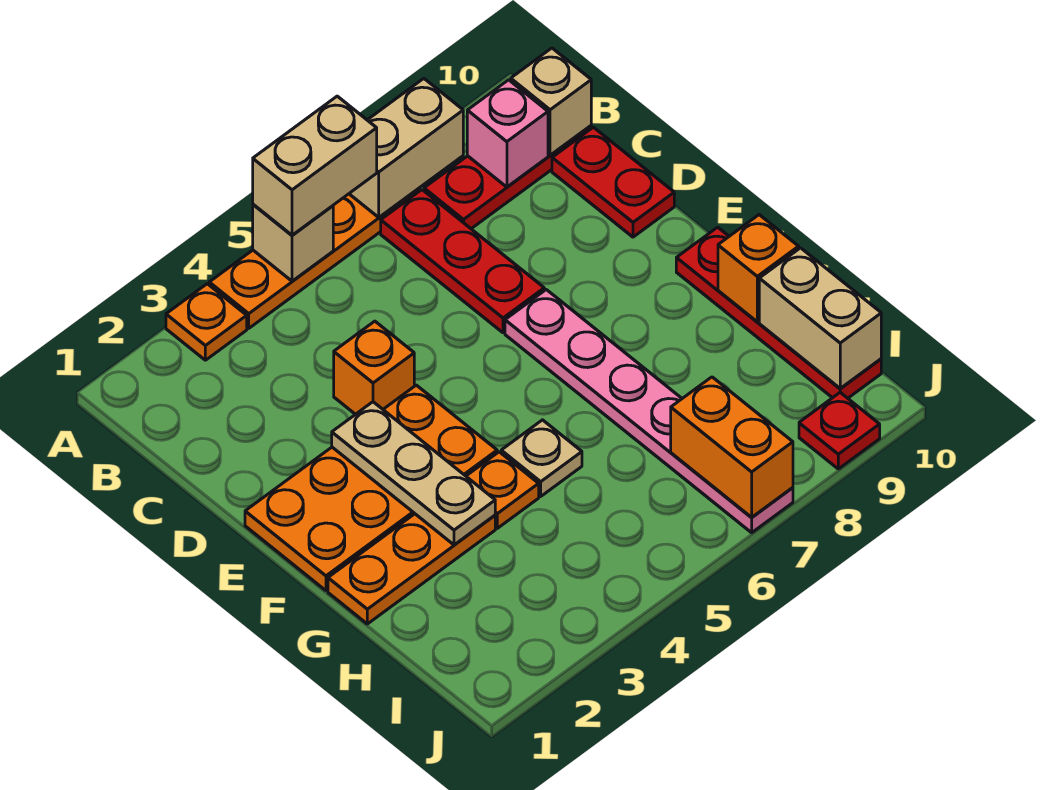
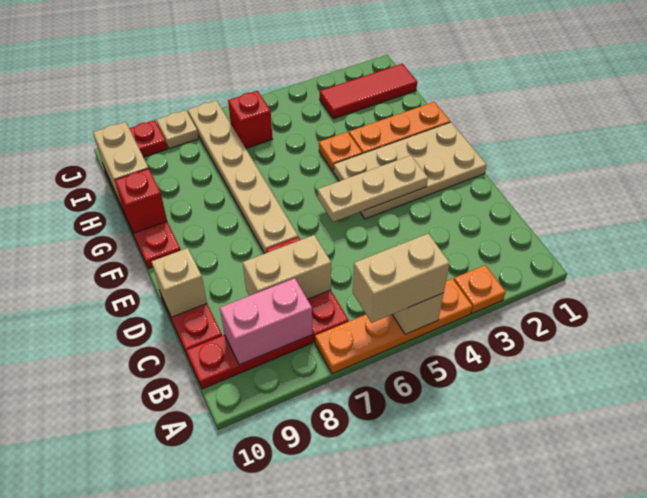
tan brick A7:A8 level 2 -> tan brick C7:C8 level 2
pink brick B9 level 2 -> pink brick B8:B9 level 2
tan brick B10 level 2 -> tan brick D10 level 2
orange brick D4 level 1 -> none
orange plate E1:F4 level 1 -> tan plate E1:F4 level 1
tan plate E3:G3 level 2 -> tan plate E3:E5 level 2
pink plate E7:J7 level 1 -> tan plate E7:J7 level 1
tan plate G5 level 1 -> tan plate J8 level 1
orange brick G10 level 2 -> red brick G10 level 2
none -> red tile I1:I3 level 1
none -> red brick I6 level 1
orange brick I7:J7 level 2 -> none

